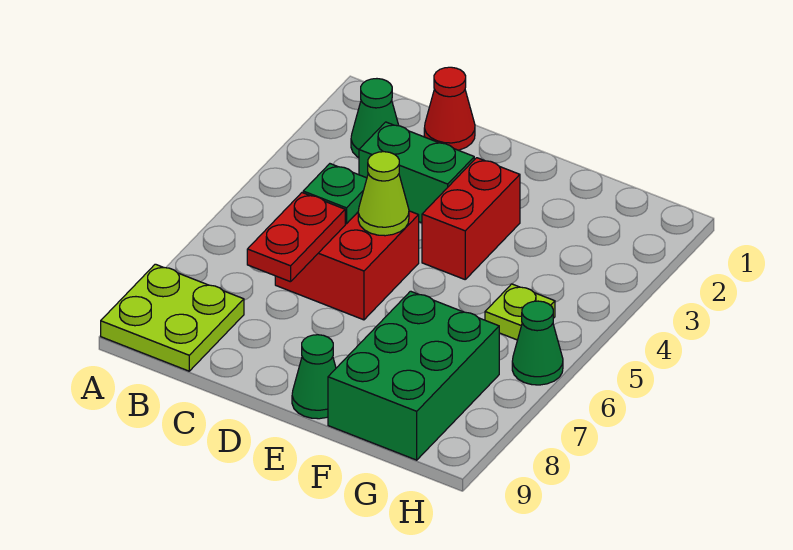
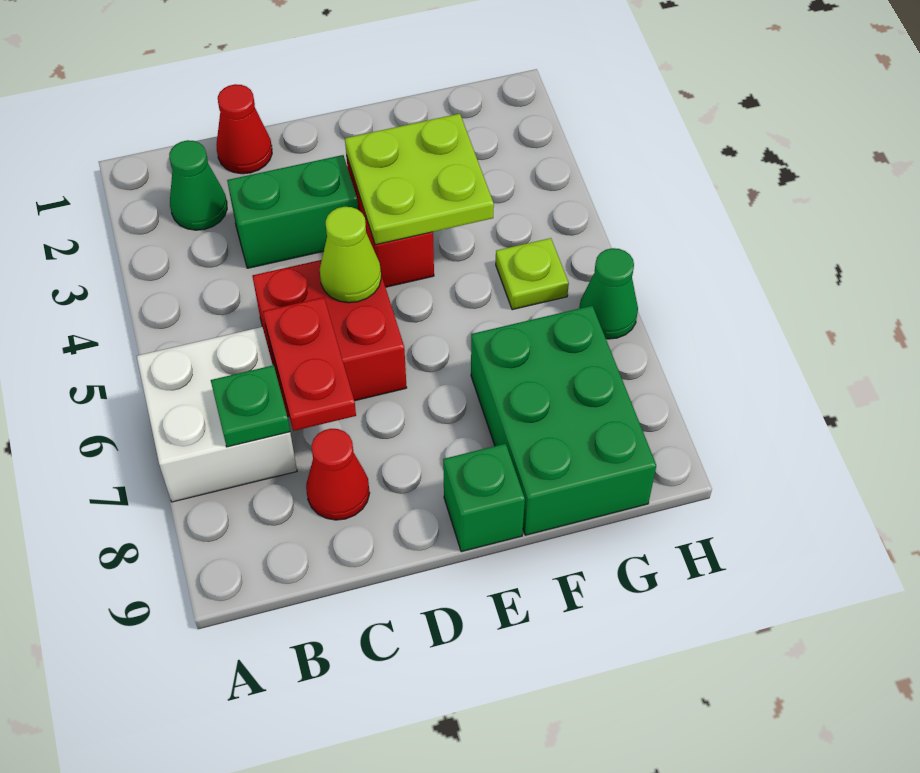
none -> white brick A6:B7 level 1
lime plate A8:B9 level 1 -> lime plate E3:F4 level 2
green plate C5 level 2 -> green plate B7 level 2
none -> red cone C8 level 1
green cone E9 level 1 -> green brick E9 level 1

